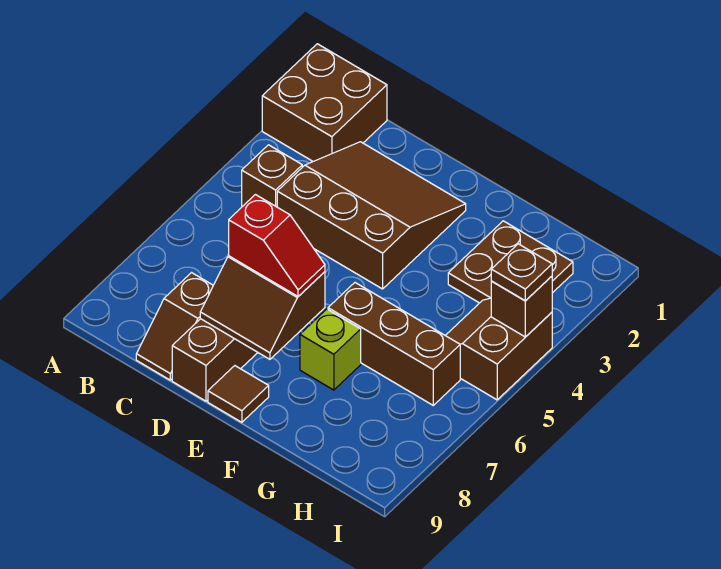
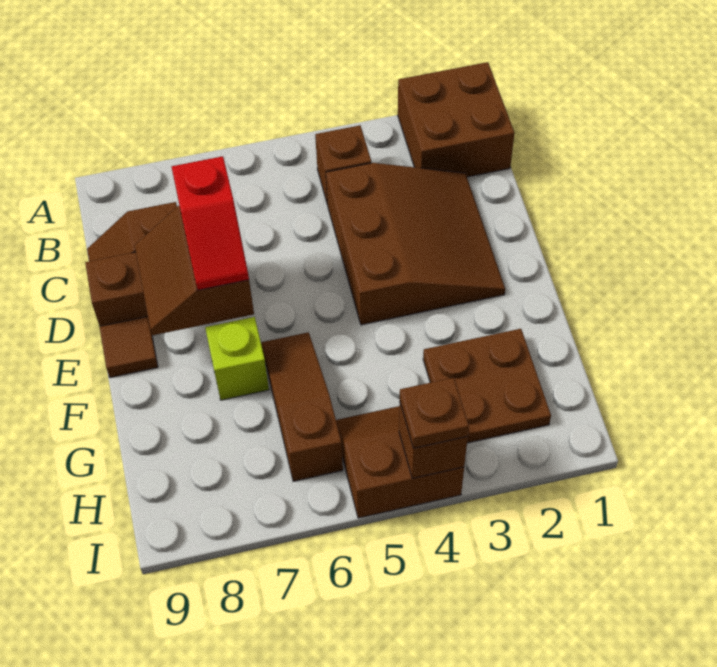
brown brick F6:H6 level 1 -> brown slope F6:H6 level 1 top H

